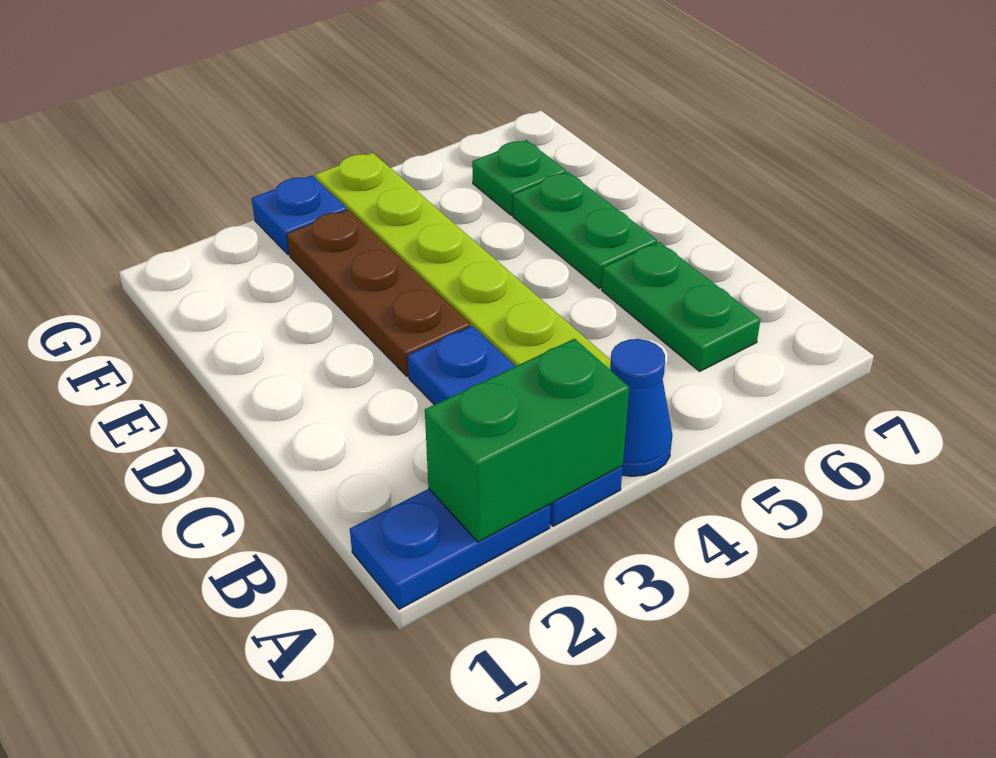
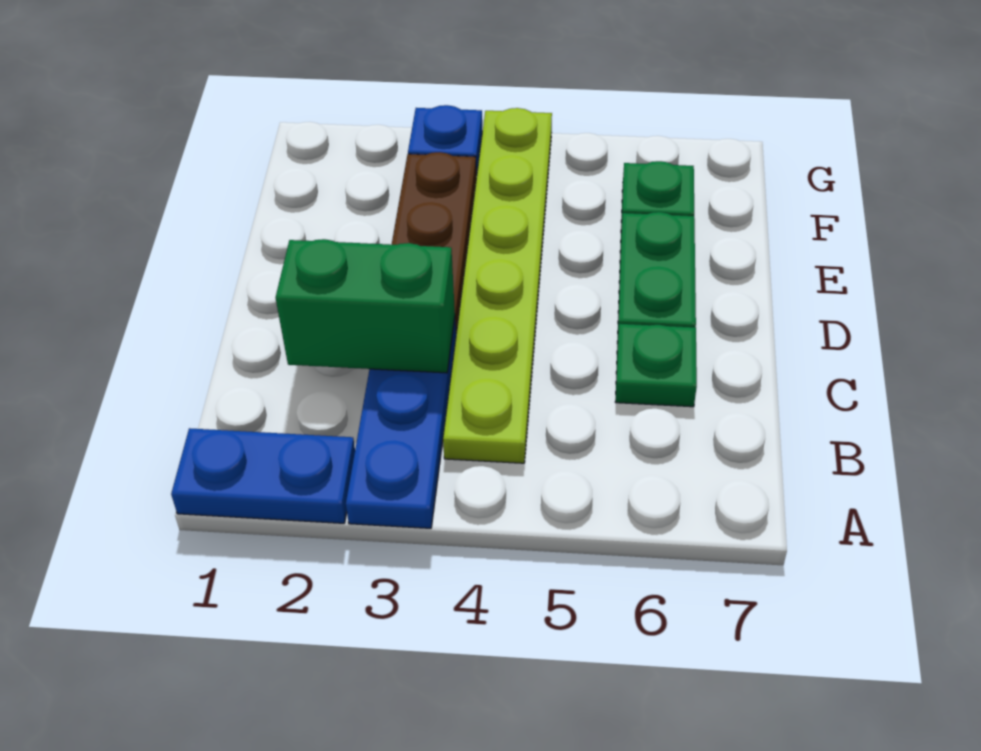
green brick A2:A3 level 2 -> green brick C2:C3 level 2
blue cone A4 level 1 -> none
green plate B6:C6 level 1 -> green plate C6 level 1

